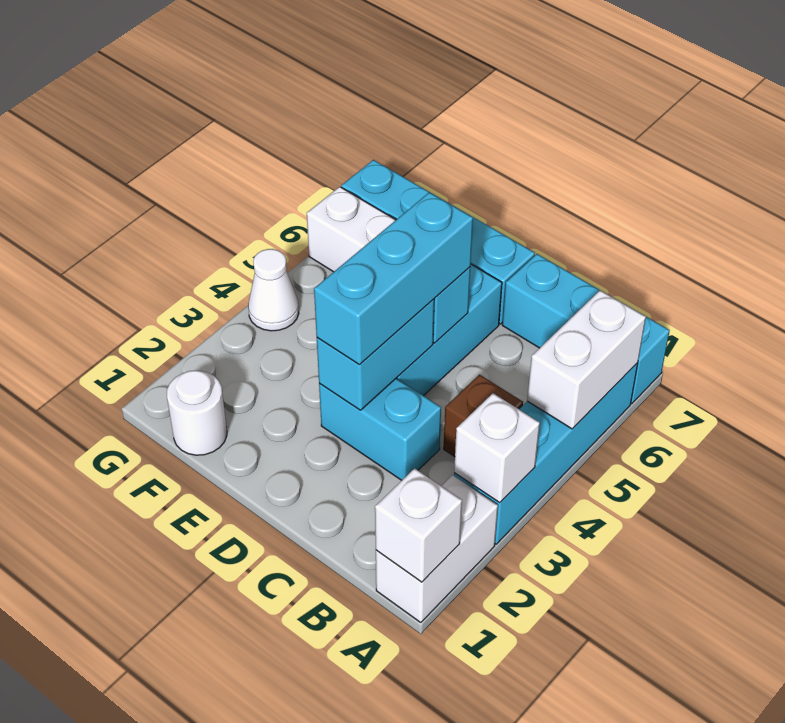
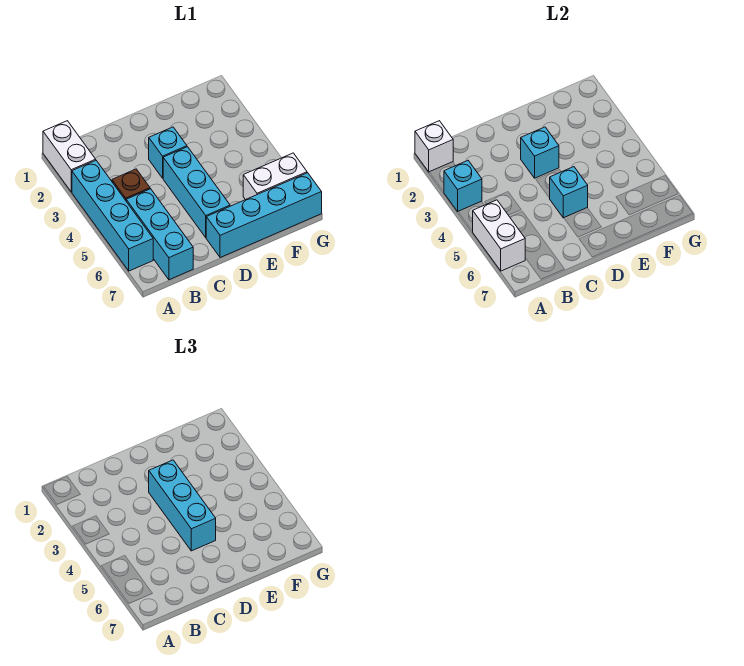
white brick A3 level 2 -> cyan brick A3 level 2
cyan brick A7:C7 level 1 -> cyan brick B5:B7 level 1
cyan brick C3:D3 level 1 -> cyan brick D3 level 1
cyan brick D3:D4 level 2 -> cyan brick D3 level 2
white round brick F1 level 1 -> none
white cone G4 level 1 -> none

